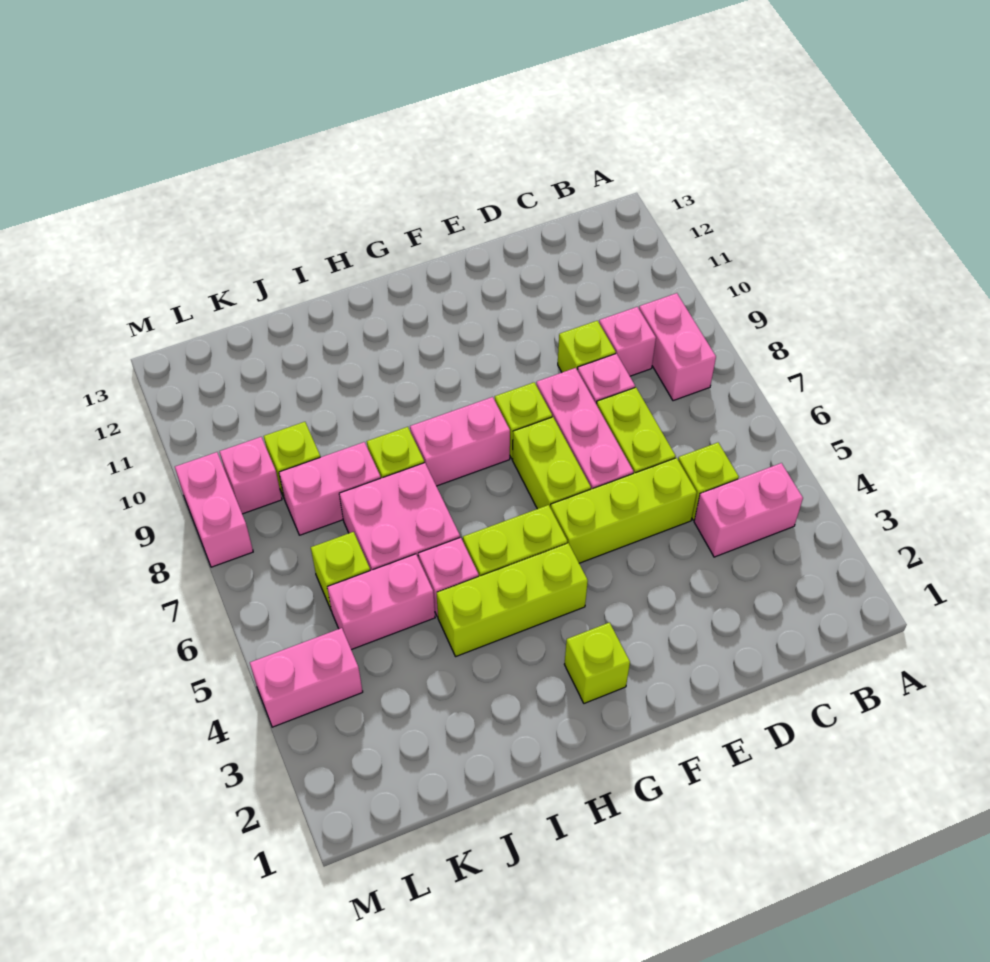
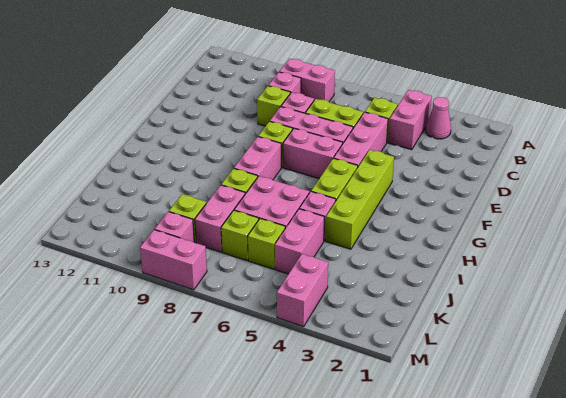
none -> pink cone B3 level 1
lime brick D5:F5 level 1 -> pink brick D5:F5 level 1
lime brick F6:F7 level 1 -> pink brick F6:F7 level 1
lime brick G2 level 1 -> lime brick K7 level 1
lime brick G4:I4 level 1 -> lime brick F4:I4 level 1

